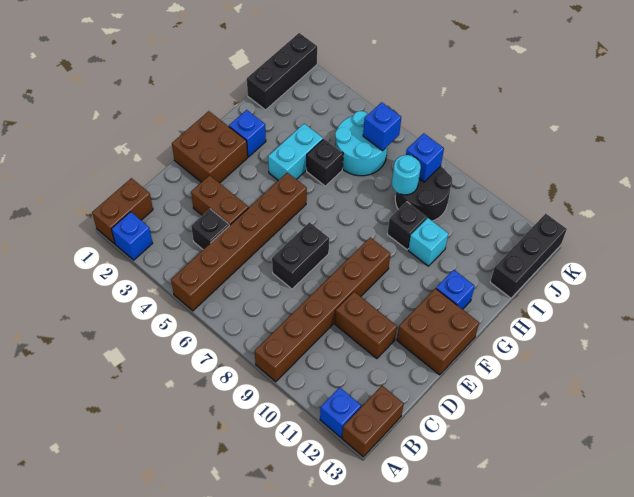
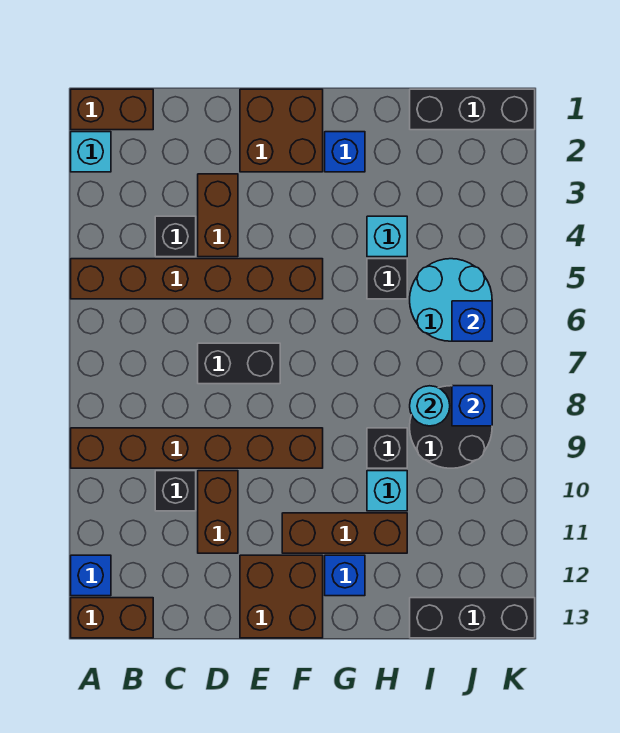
blue brick A2 level 1 -> cyan brick A2 level 1
none -> black brick C10 level 1
none -> brown brick F11:H11 level 1
cyan brick G4:H4 level 1 -> cyan brick H4 level 1

